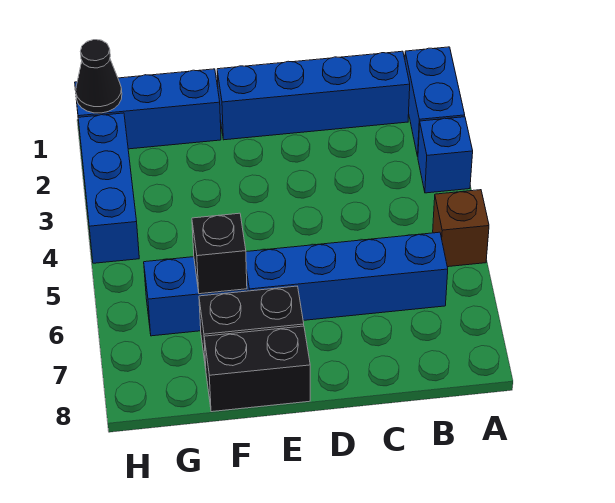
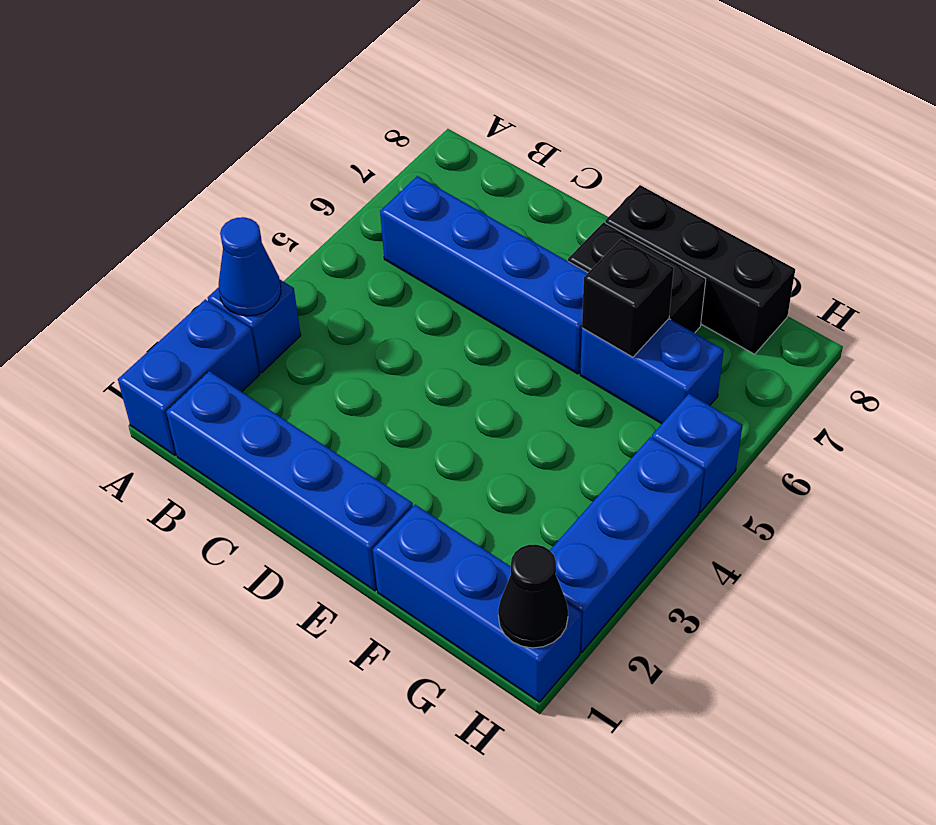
none -> blue cone A3 level 2
brown brick A5 level 1 -> none
black brick E8:F8 level 1 -> black brick E8:G8 level 1
none -> blue brick H5 level 1

